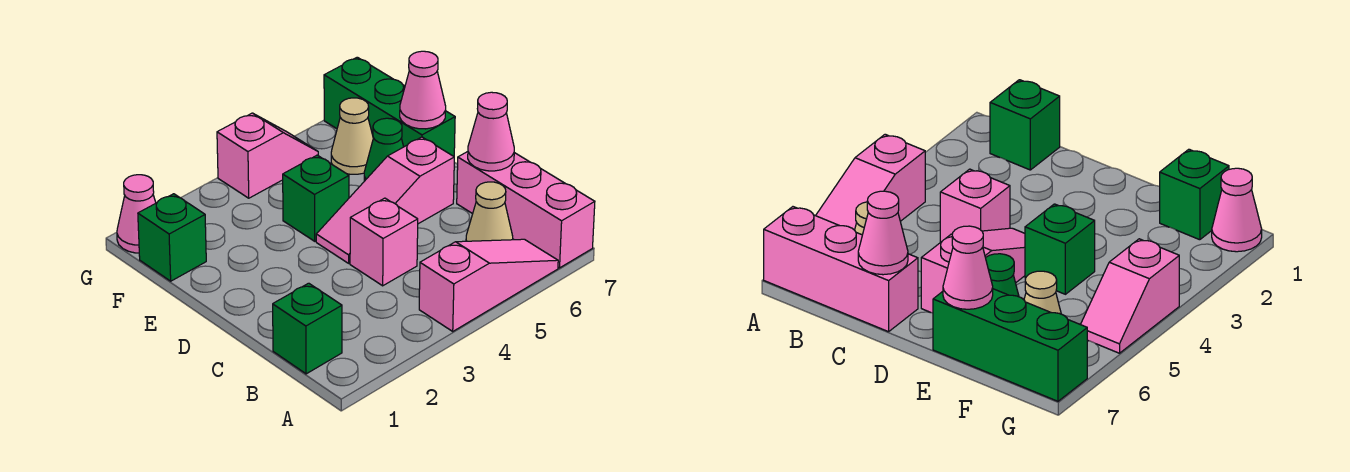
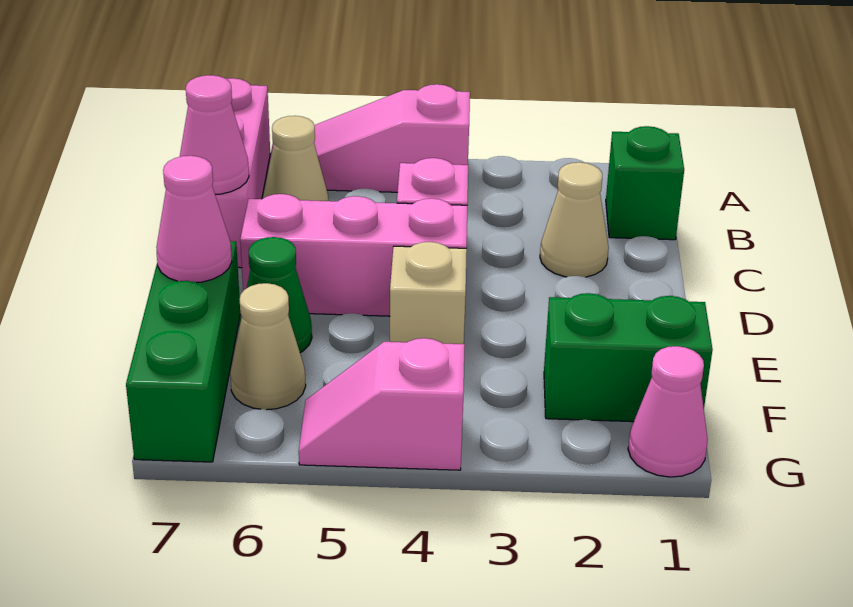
none -> tan cone C2 level 1
pink slope D4:D6 level 1 top 6 -> pink brick D4:D6 level 1
green brick E4 level 1 -> tan brick E4 level 1
green brick F1 level 1 -> green brick F1:F2 level 1

